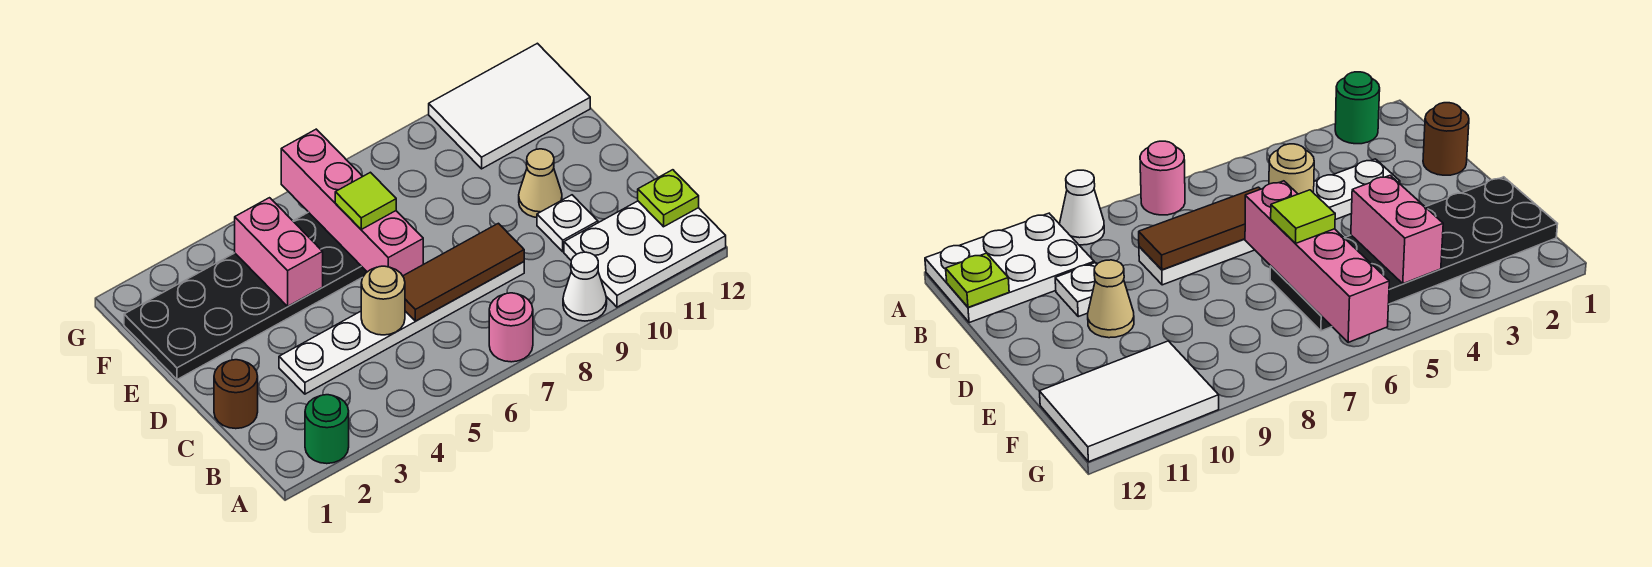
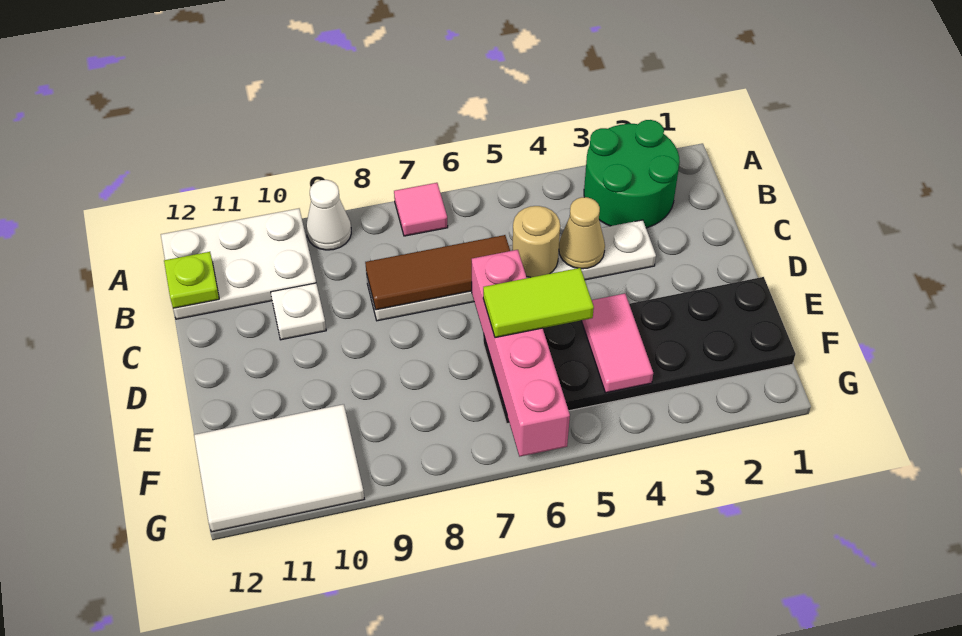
green round brick A2 level 1 -> green round brick A2:B3 level 1
pink round brick A7 level 1 -> pink tile A7 level 1
brown round brick C1 level 1 -> none
tan cone D10 level 1 -> tan cone C4 level 2
pink brick E4:F4 level 2 -> pink tile E4:F4 level 2
lime tile E6 level 3 -> lime tile E5:E6 level 3

